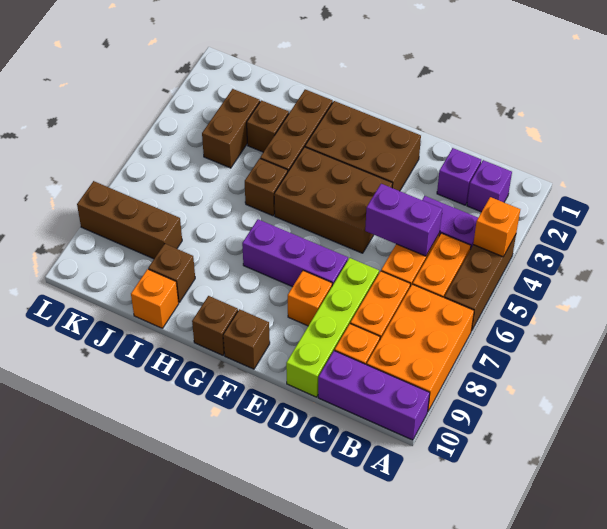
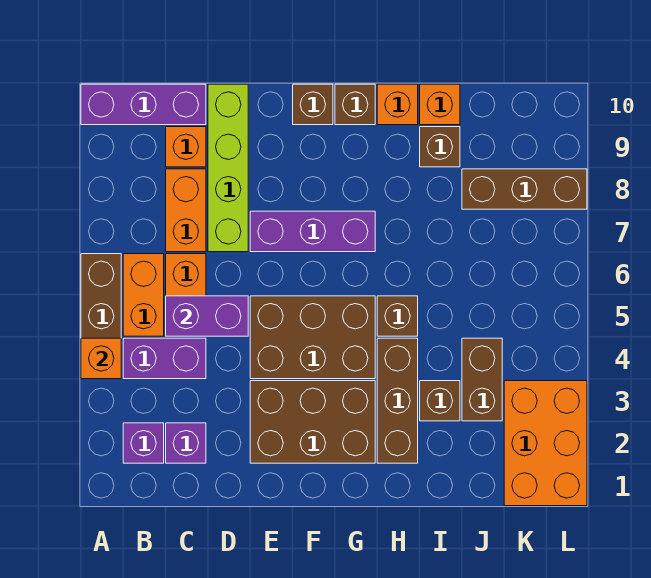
orange brick A7:B9 level 1 -> orange brick K1:L3 level 1
orange brick E8 level 1 -> orange brick H10 level 1

